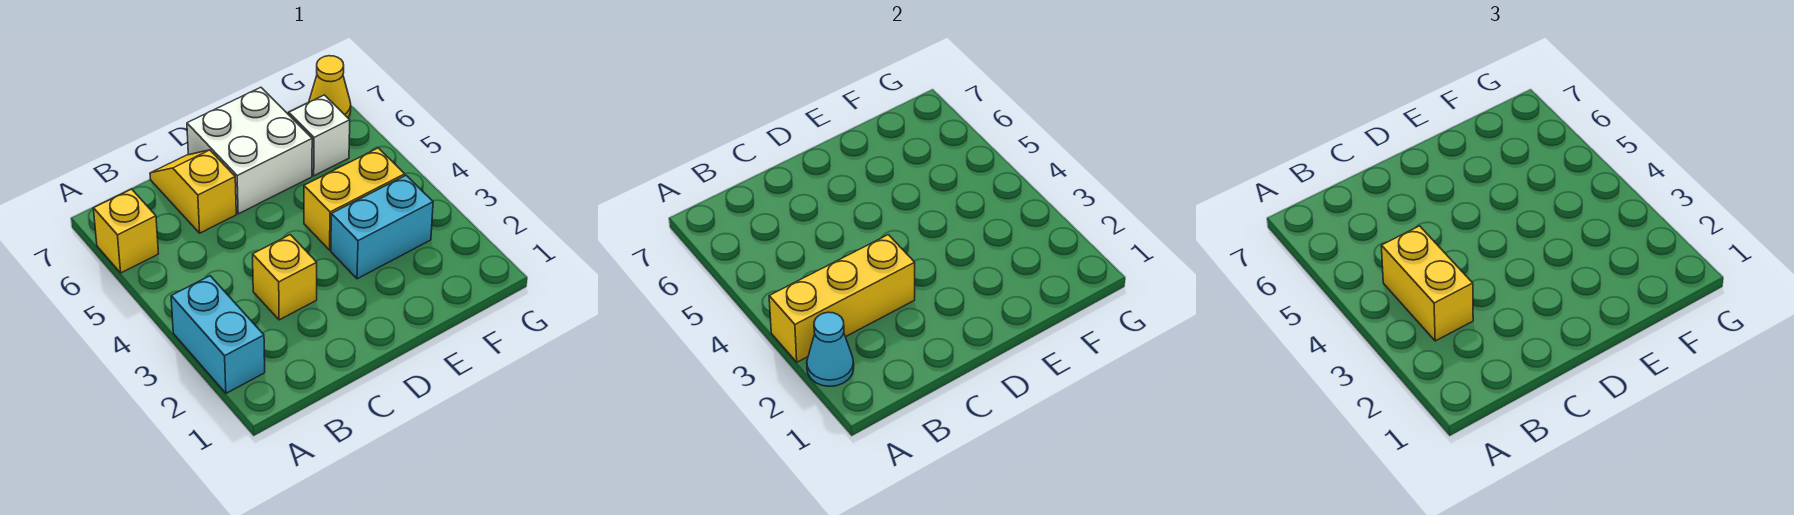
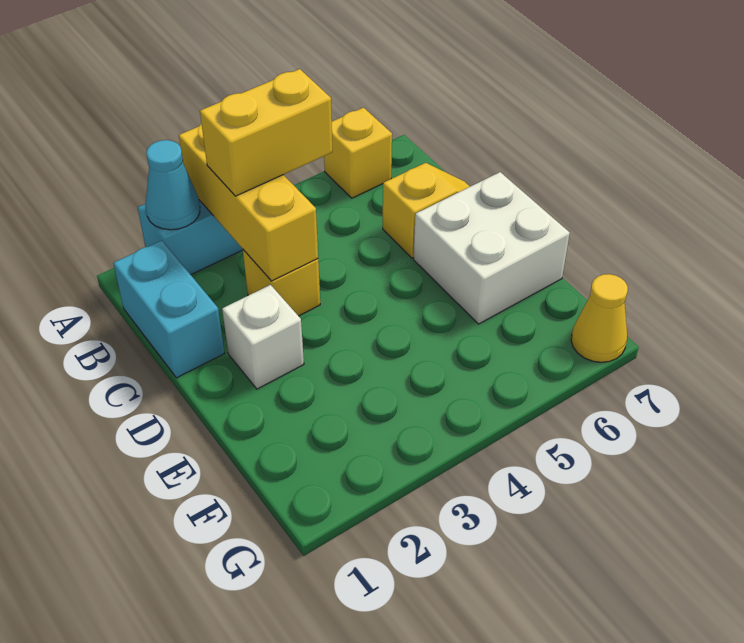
cyan brick E3:F3 level 1 -> cyan brick B1:C1 level 1
yellow brick E4:F4 level 1 -> none
white brick F6 level 1 -> white brick D2 level 1

